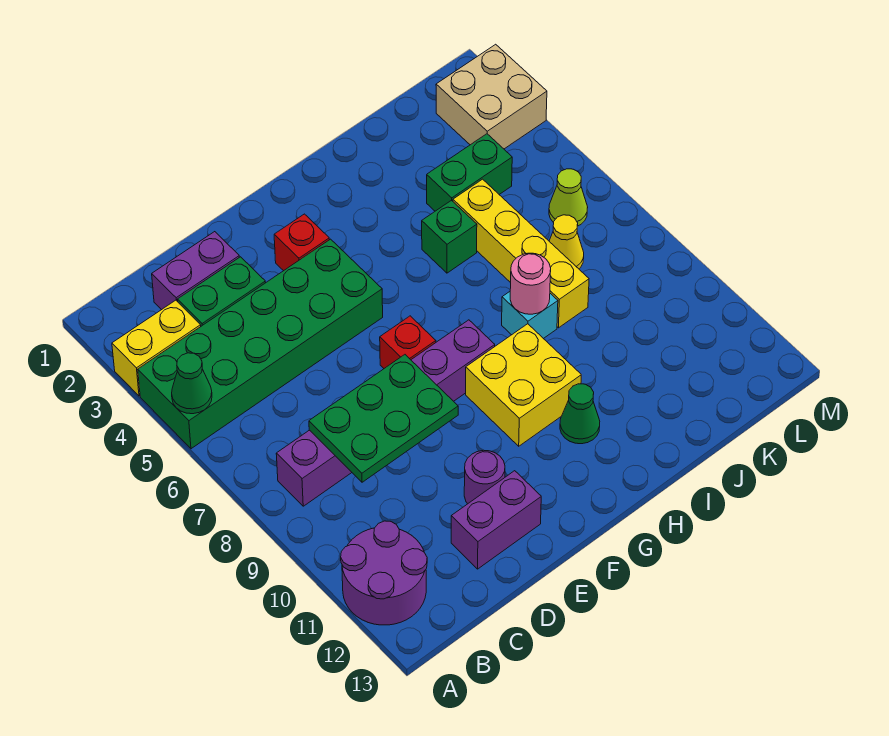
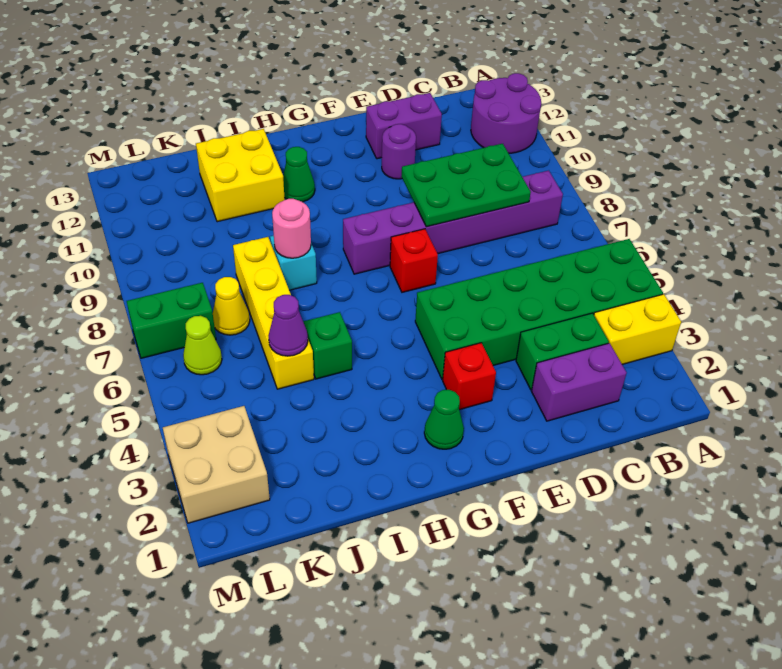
green cone A5 level 2 -> green cone G2 level 1
yellow brick G9:H10 level 1 -> yellow brick I11:J12 level 1
green brick J4:K4 level 1 -> green brick L7:M7 level 1
none -> purple cone J5 level 2

